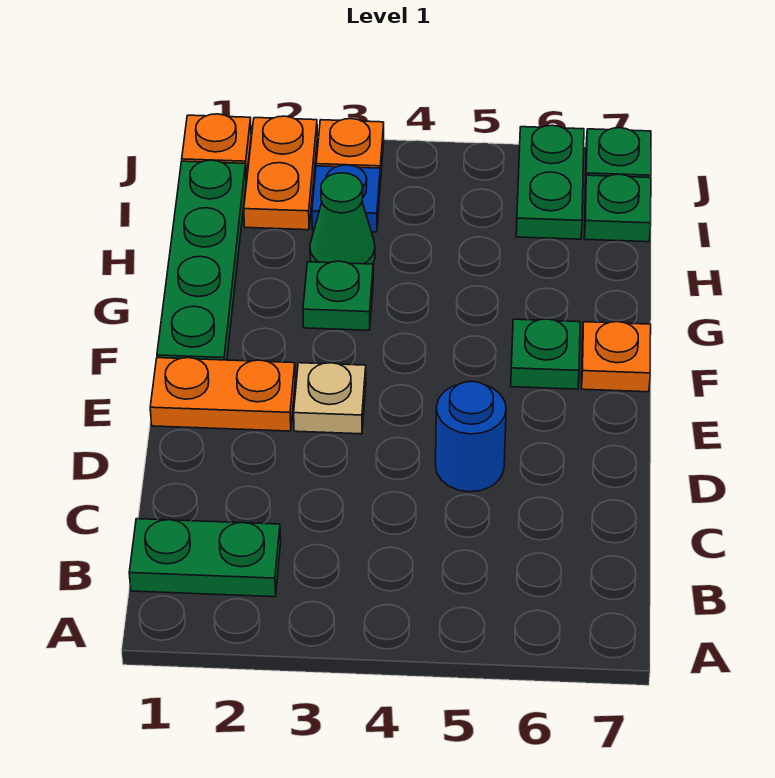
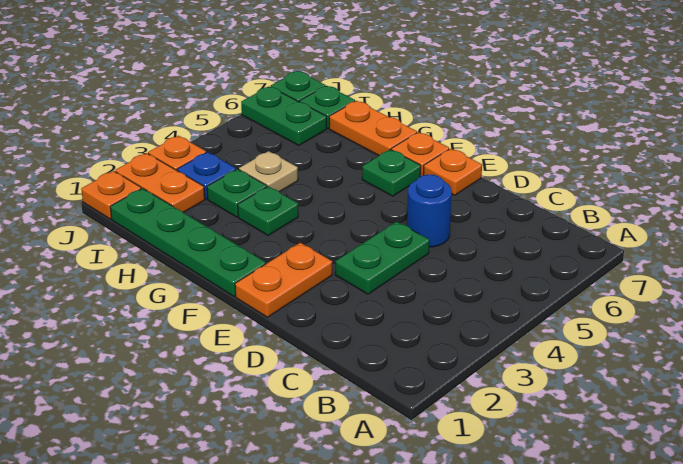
green plate B1:B2 level 1 -> green plate D3:D4 level 1
tan plate E3 level 1 -> tan plate H4 level 1
none -> orange plate E7 level 1
none -> orange plate G7:H7 level 1
green cone H3 level 1 -> green plate H3 level 1

